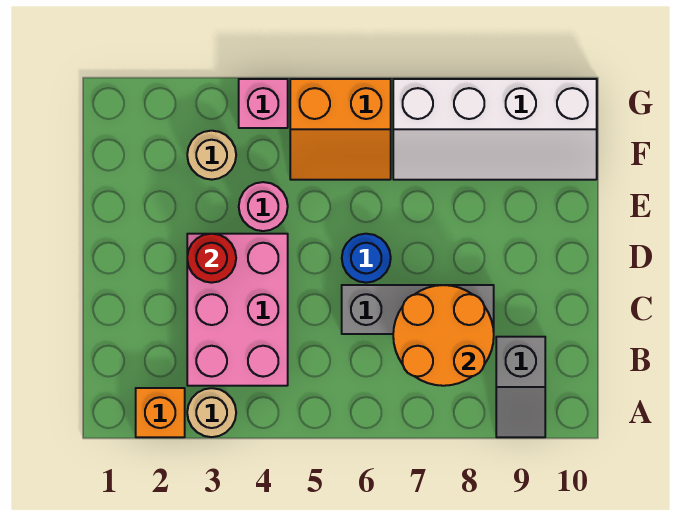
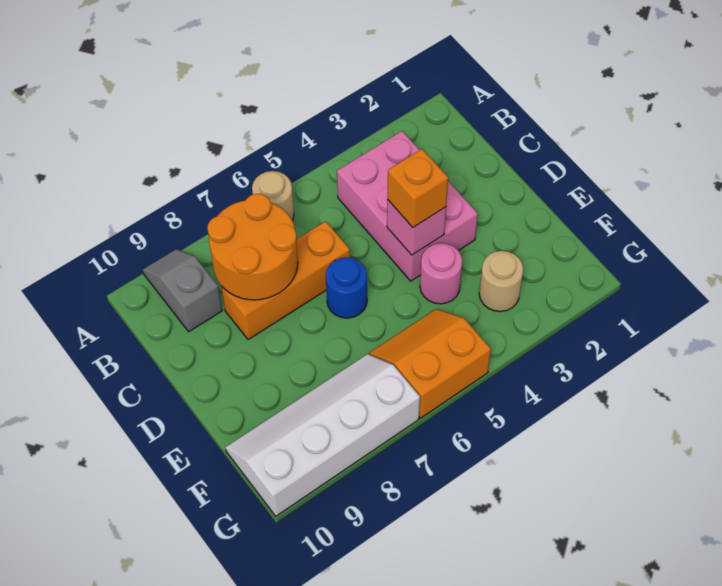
orange brick A2 level 1 -> orange brick D4 level 3
tan round brick A3 level 1 -> tan round brick A6 level 1
grey brick C6:C8 level 1 -> orange brick C6:C8 level 1
red round brick D3 level 2 -> none
pink brick G4 level 1 -> pink brick D4 level 2

